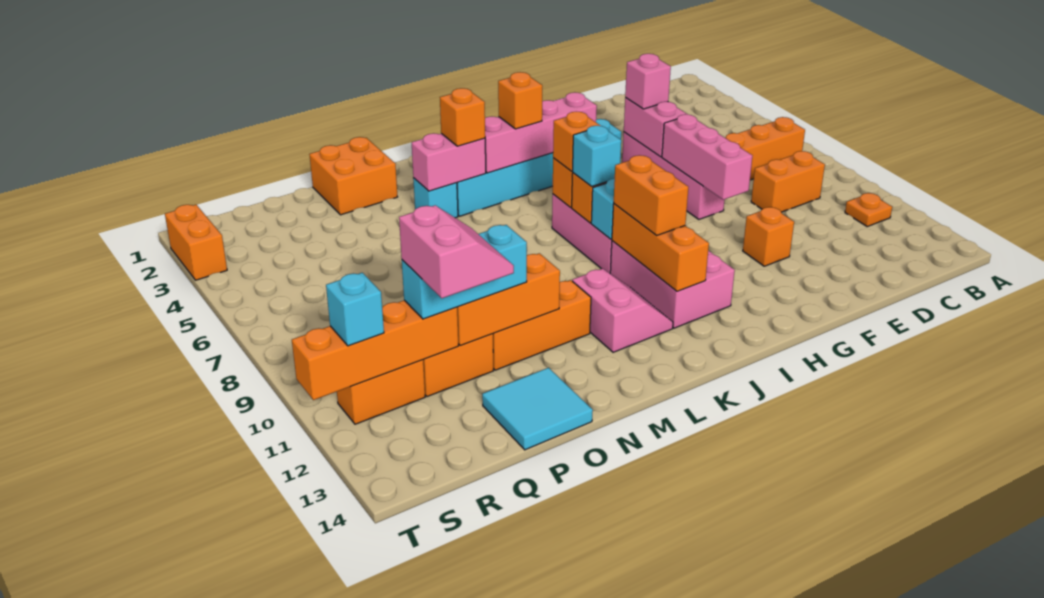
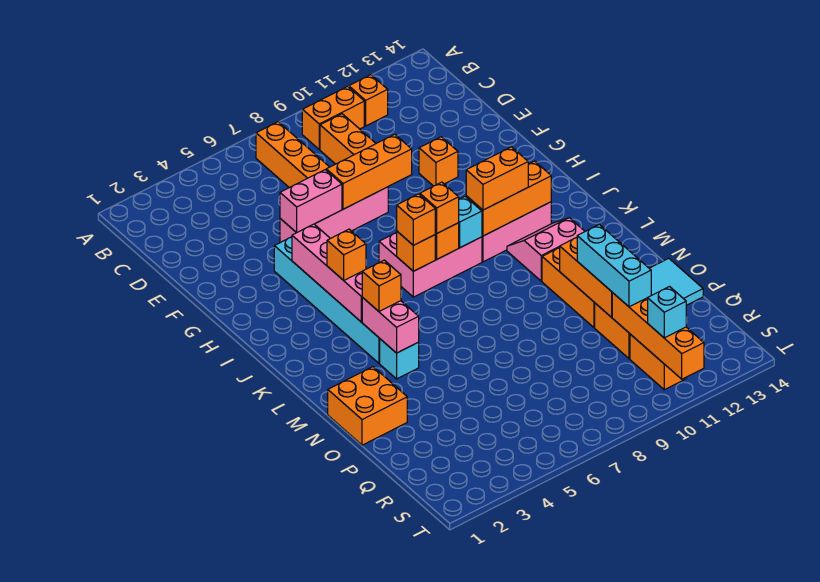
orange plate B11 level 1 -> orange brick B11 level 1
pink brick F5 level 3 -> none
pink brick F7:F9 level 2 -> orange brick F7:F9 level 2
cyan brick J8 level 3 -> orange brick J8 level 3
pink slope P11:Q12 level 4 top Q -> none
orange brick T2:T3 level 1 -> orange brick B9:B10 level 1

